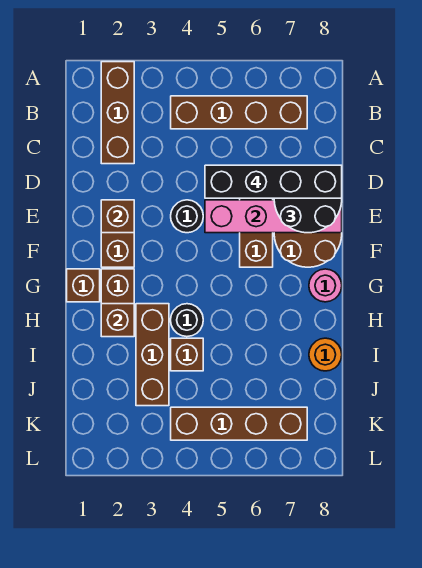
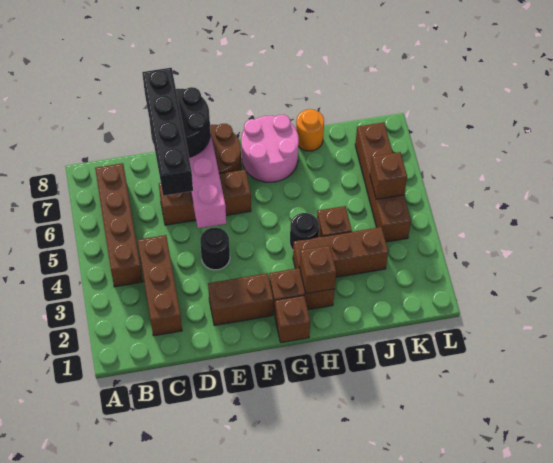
brown brick A2:C2 level 1 -> brown brick C2:C4 level 1
brown brick E2 level 2 -> brown brick K5 level 2
pink round brick G8 level 1 -> pink round brick G7:H8 level 1

